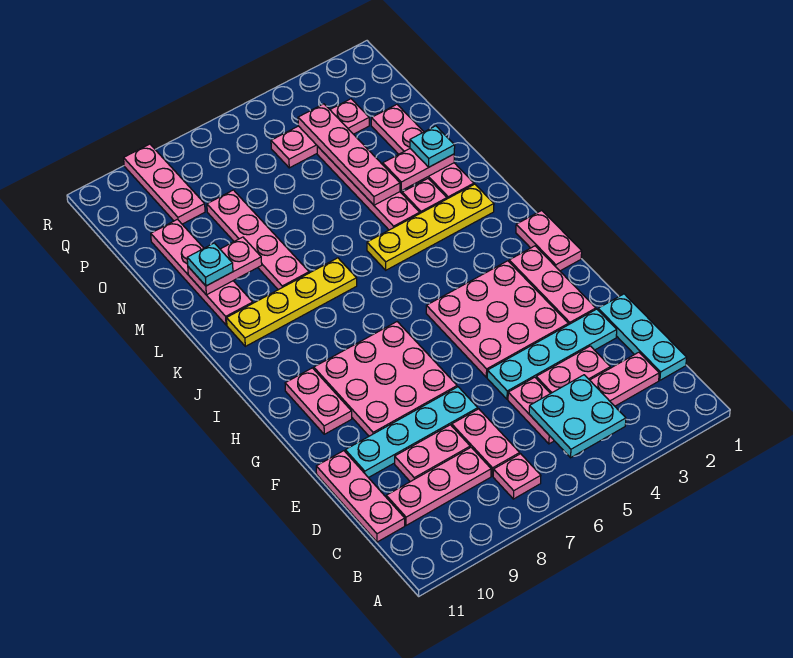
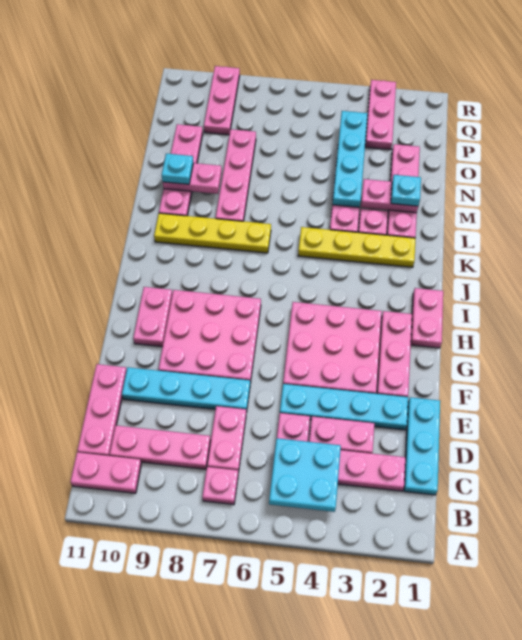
pink plate D8:D9 level 1 -> pink plate B10:B11 level 1
pink plate M4:P4 level 2 -> cyan plate M4:P4 level 2
pink plate P3:P5 level 1 -> pink plate P3:R3 level 1

